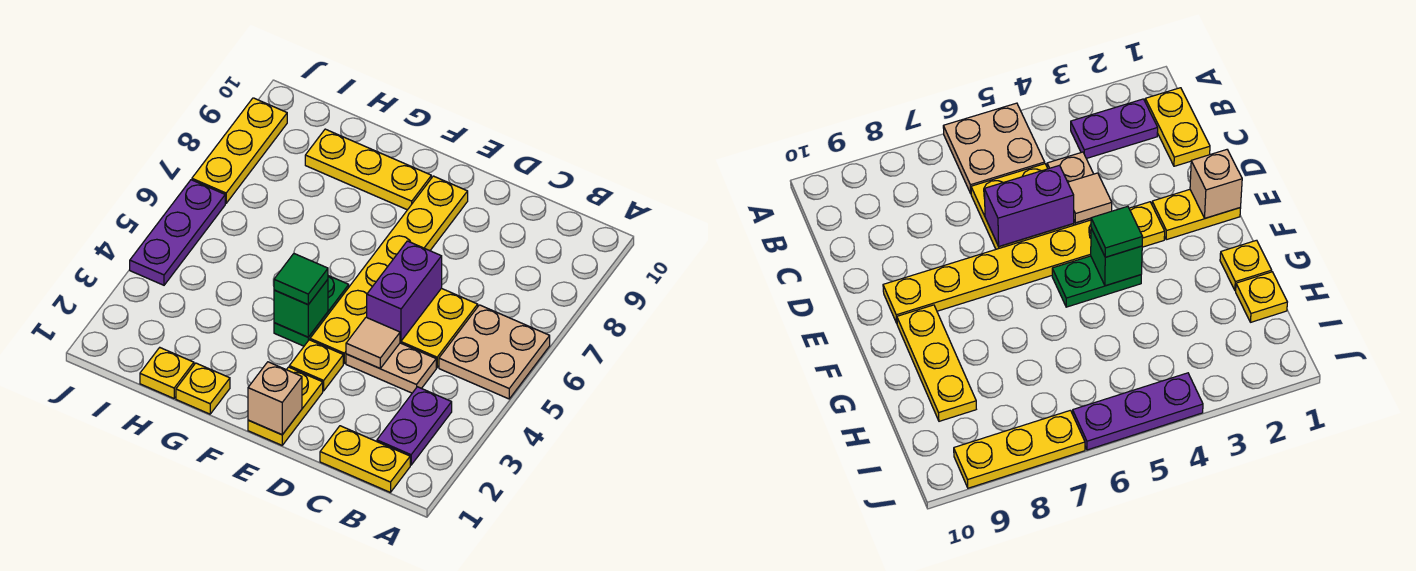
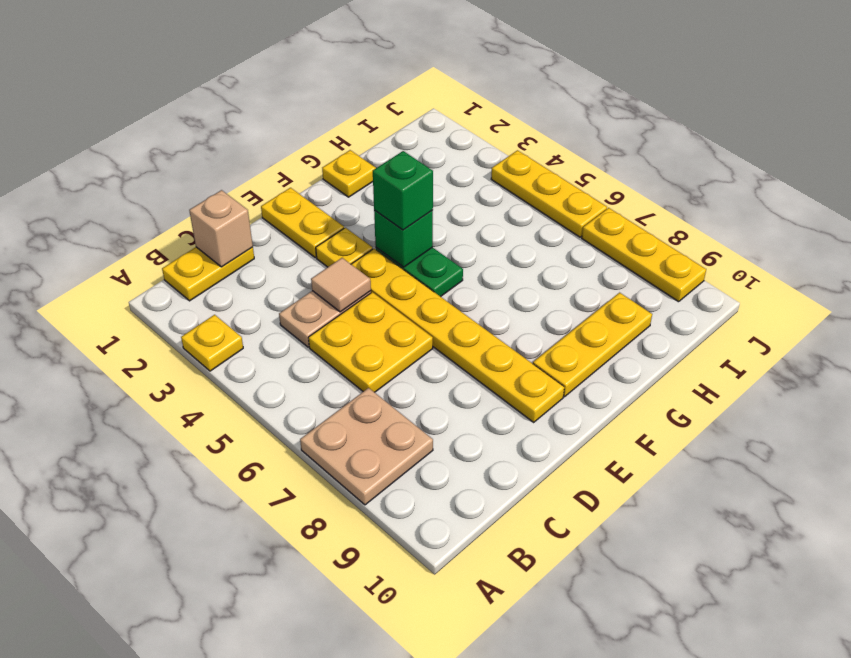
tan plate A5:B6 level 1 -> tan plate A7:B8 level 1
purple plate B2:B3 level 1 -> none
purple brick D5:D6 level 2 -> none
tan brick E1 level 2 -> tan brick C1 level 2
green tile F4 level 3 -> green brick F4 level 3
yellow plate H1 level 1 -> yellow plate A3 level 1
purple plate J4:J6 level 1 -> yellow plate J4:J6 level 1

